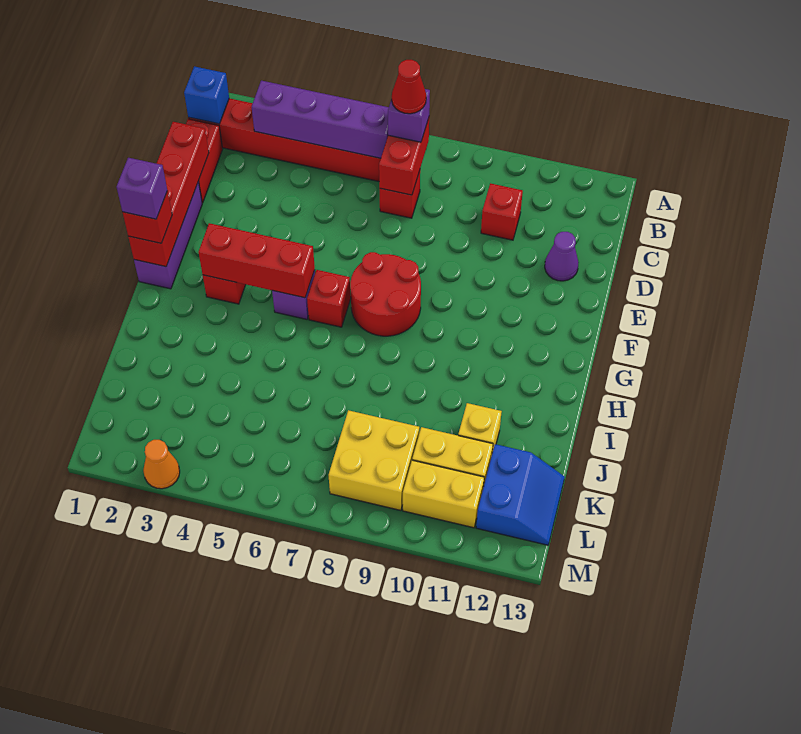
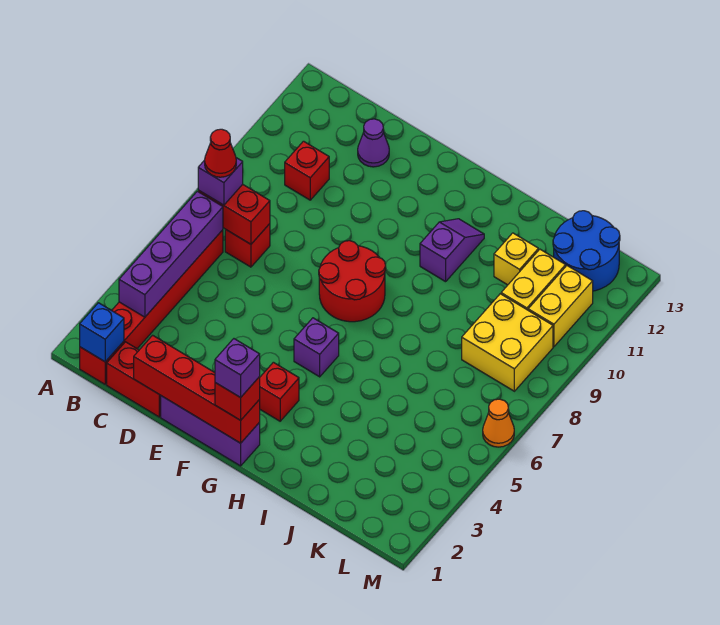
red brick G3:G5 level 2 -> none
red brick G6 level 1 -> none
none -> purple slope H10:H11 level 1 top 10
blue slope K12:L13 level 1 top 12 -> blue round brick K12:L13 level 1
orange cone M3 level 1 -> orange cone M6 level 1

